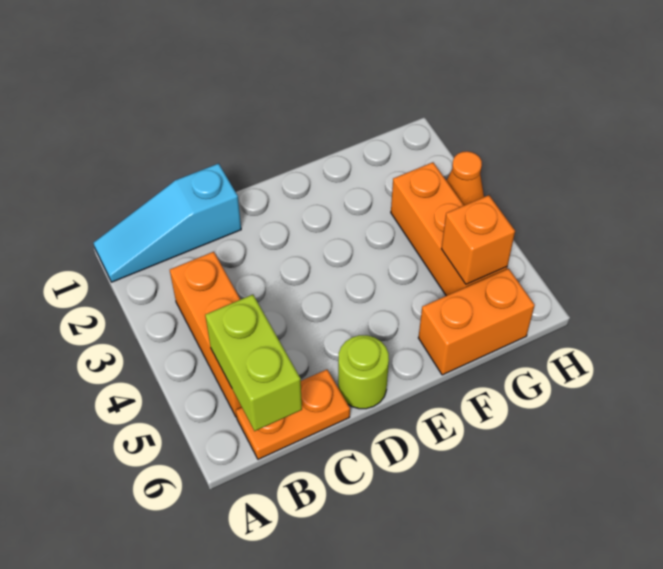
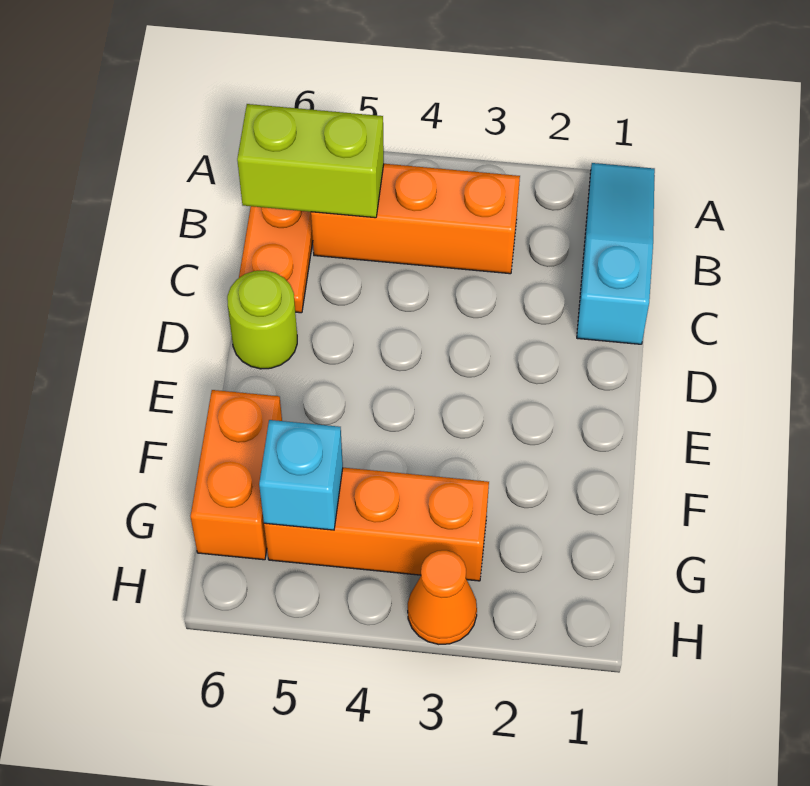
orange brick G5 level 2 -> cyan brick G5 level 2

